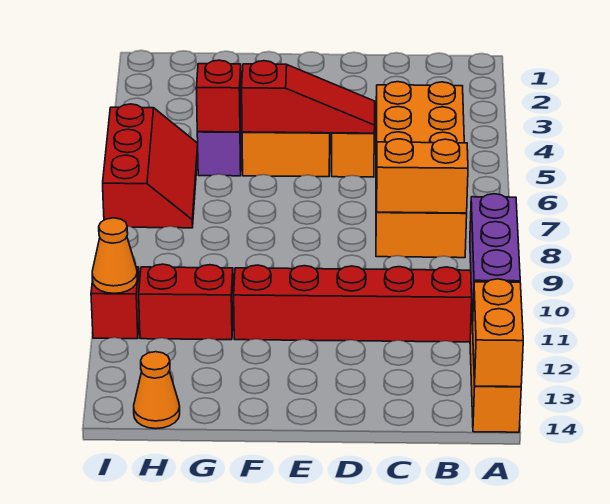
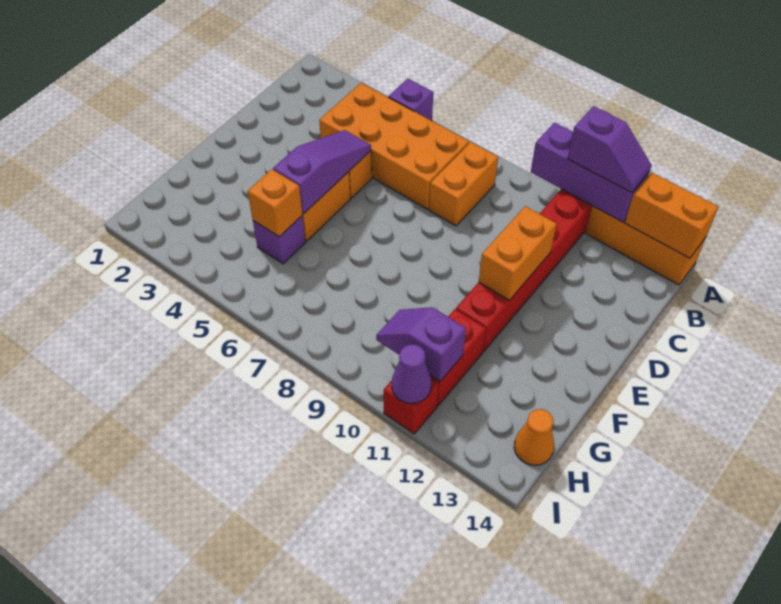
none -> purple brick A5 level 1
none -> purple slope A11:A12 level 3 top 11
orange brick B8:C8 level 2 -> orange brick D11:E11 level 2
red slope D5:F5 level 2 top F -> purple slope D5:F5 level 2 top F
red brick G5 level 2 -> orange brick G5 level 2
red slope H5:I7 level 1 top I -> none
none -> purple slope H10:H11 level 2 top 11
orange cone I11 level 2 -> purple cone I11 level 2

